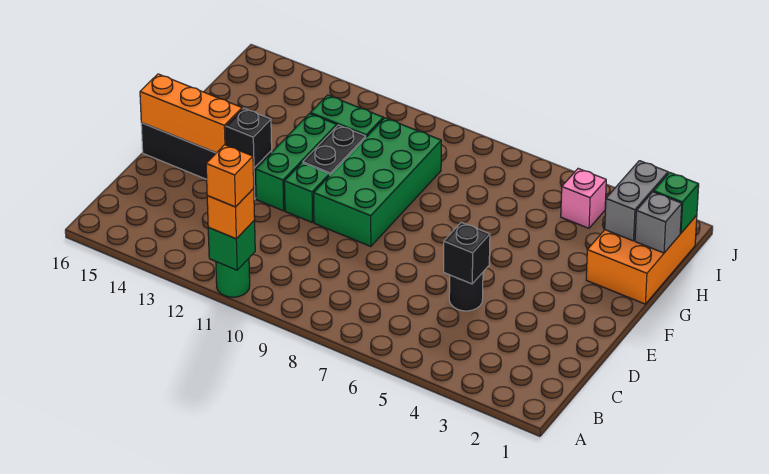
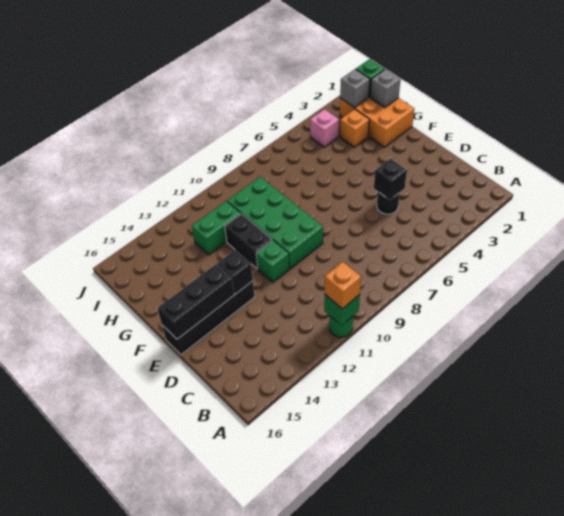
orange brick A11 level 4 -> orange brick H3 level 1
green brick E12:G12 level 1 -> none
orange brick E14:E16 level 2 -> black brick E14:E16 level 2
grey brick H2:I2 level 2 -> grey brick I2 level 2

